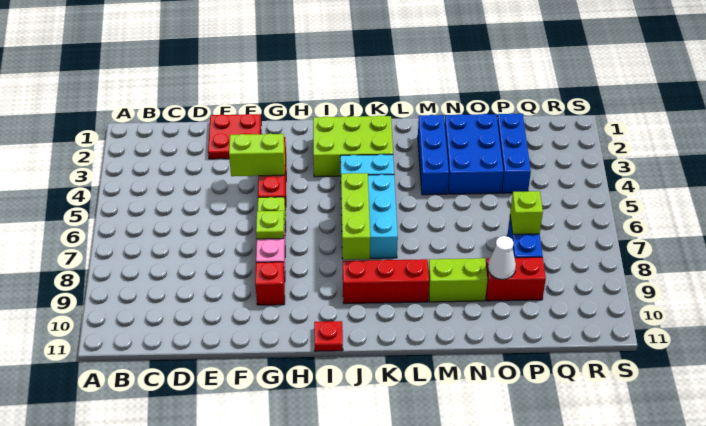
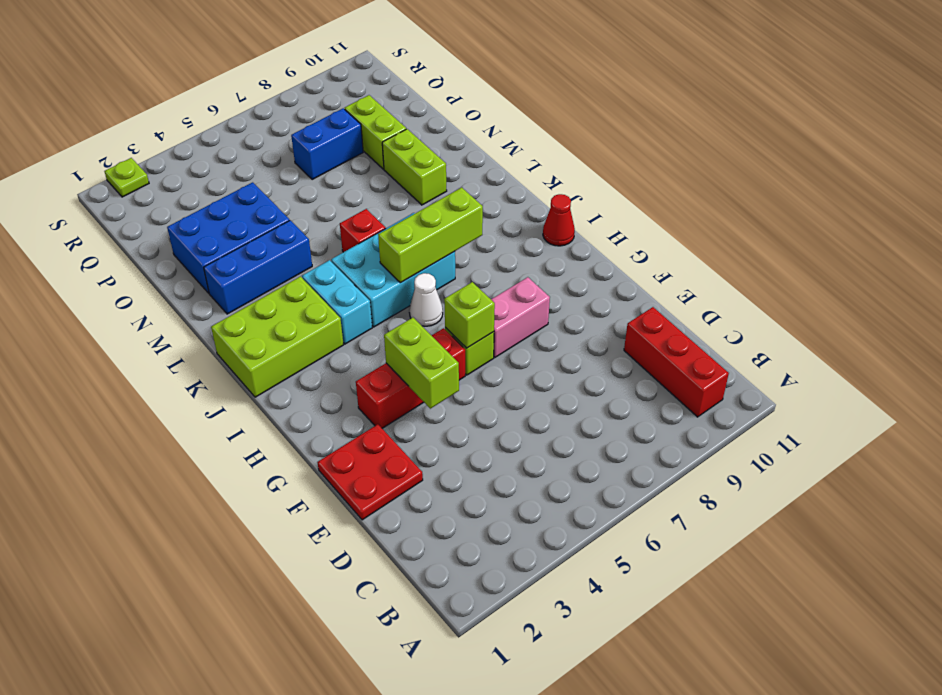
lime plate G7 level 2 -> lime plate S2 level 1
red brick G9 level 1 -> red brick L6 level 1
lime brick I2:K3 level 1 -> lime brick J1:K3 level 1
red plate I11 level 1 -> red cone I11 level 1
red brick J9:L9 level 1 -> red brick B10:D10 level 1
red brick O9:P9 level 1 -> lime brick O9:P9 level 1
white cone O9 level 2 -> white cone I6 level 1
blue brick P2:P4 level 1 -> none
lime brick P7 level 2 -> lime brick G6 level 2

